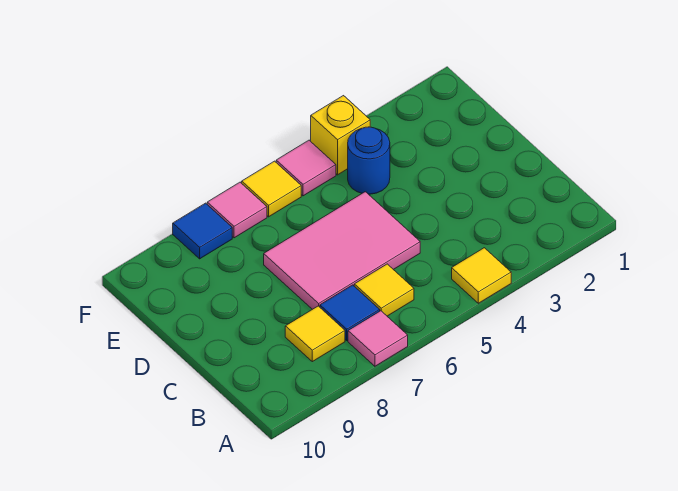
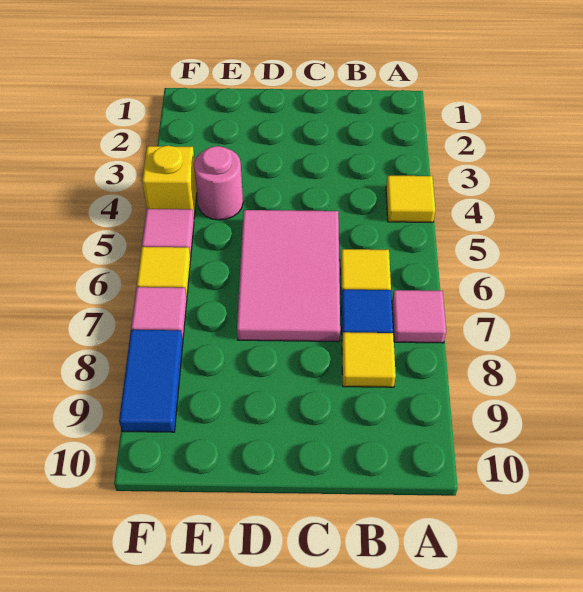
blue round brick E4 level 1 -> pink round brick E4 level 1
blue tile F8 level 1 -> blue tile F8:F9 level 1

